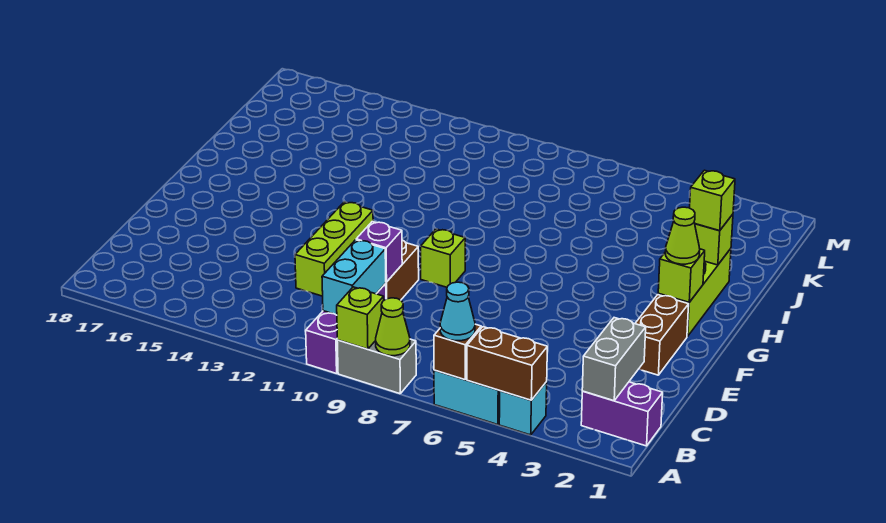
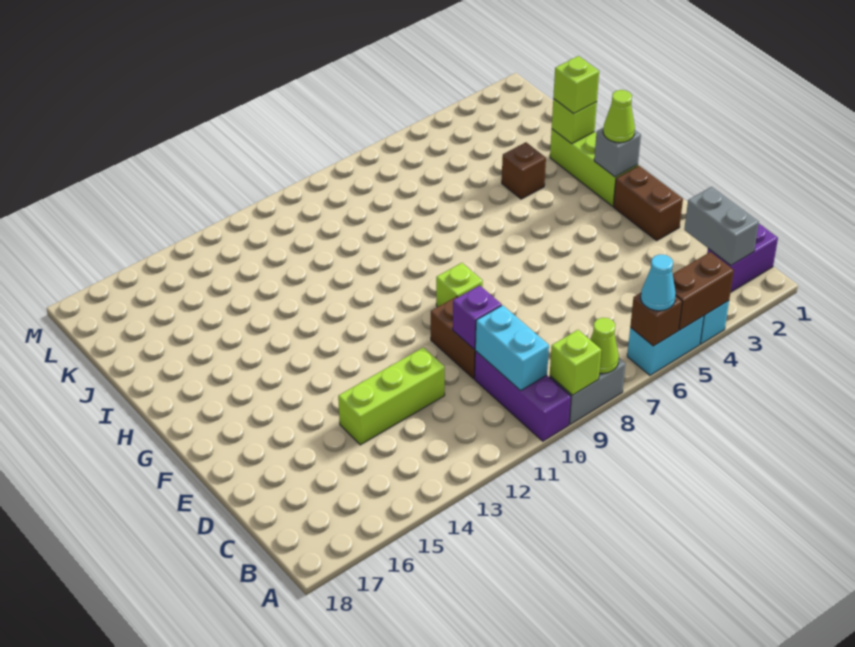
lime brick D12:F12 level 1 -> lime brick D12:D14 level 1
lime brick G2 level 2 -> grey brick G2 level 2
none -> brown brick I4 level 1

